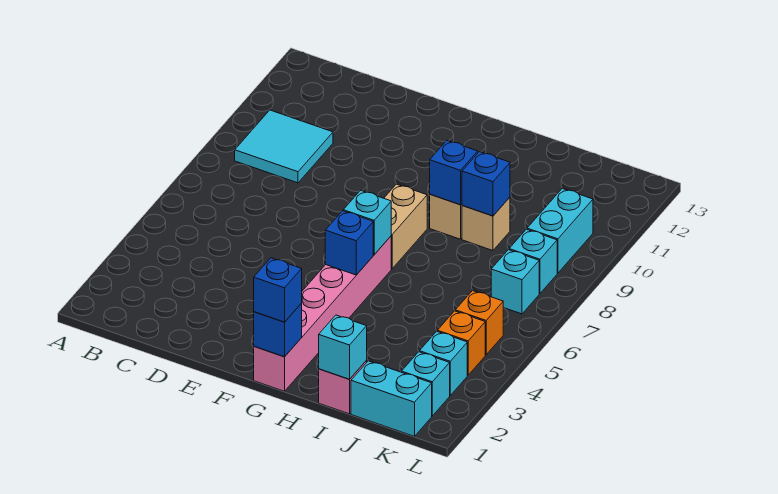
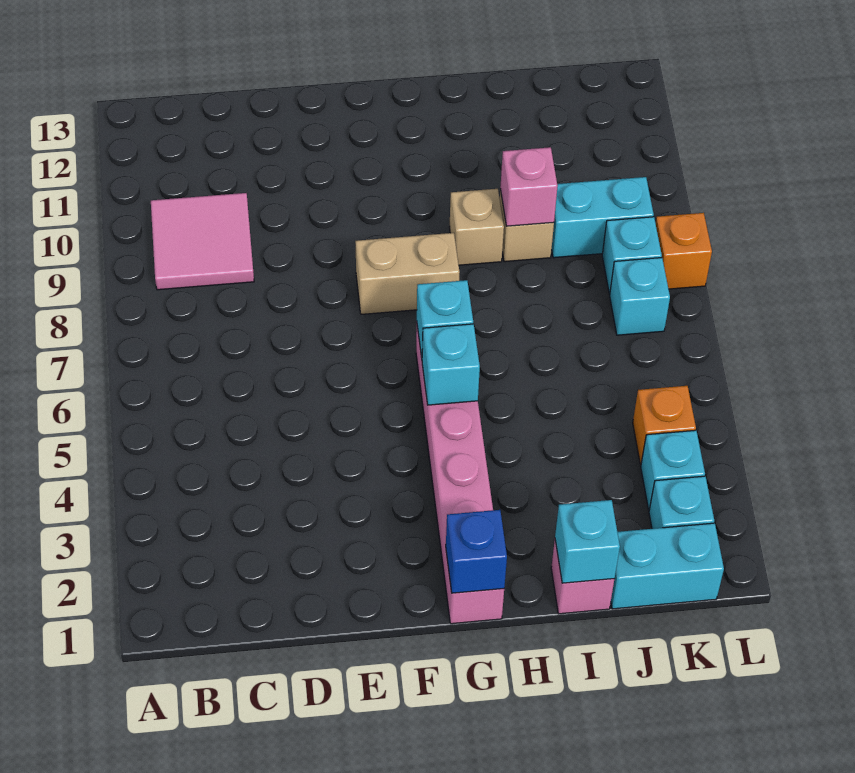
cyan tile B9:C10 level 1 -> pink tile B9:C10 level 1
blue brick G1 level 3 -> none
blue brick G5 level 2 -> cyan brick G5 level 2
tan brick G7:G8 level 1 -> tan brick F8:G8 level 1
blue brick H9 level 2 -> none
blue brick I9 level 2 -> pink brick I9 level 2
orange brick K5 level 1 -> orange brick L8 level 1
cyan brick K9:K10 level 1 -> cyan brick J9:K9 level 1

